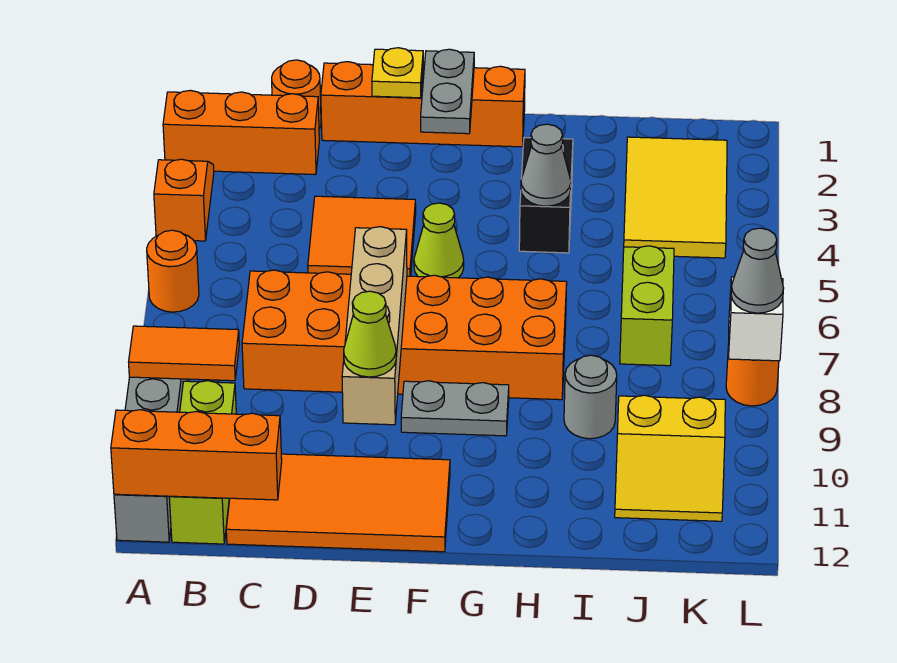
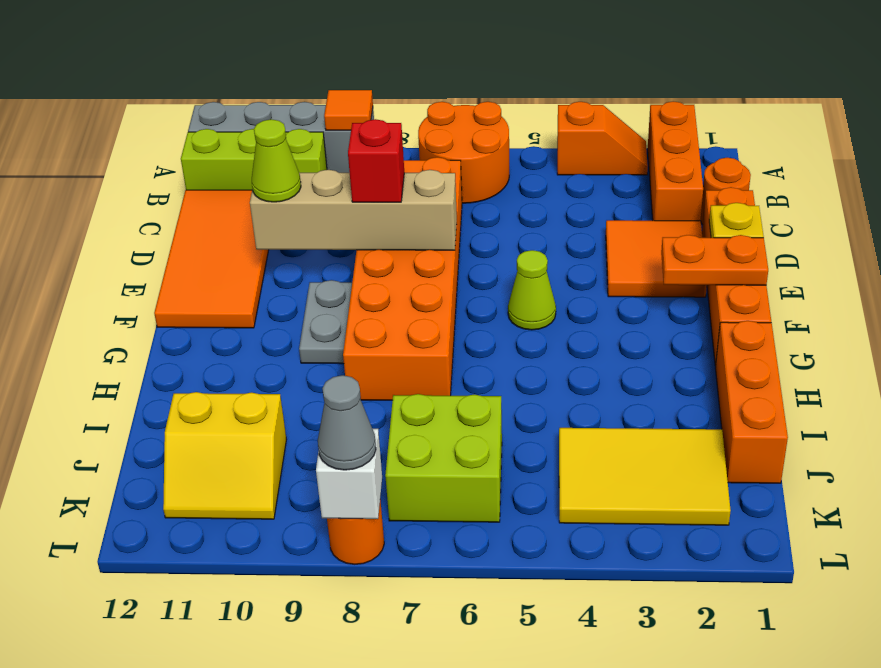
orange round brick A6 level 1 -> orange round brick A6:B7 level 1
orange tile A9:B9 level 2 -> orange tile A9 level 2
orange brick A12:C12 level 2 -> orange brick H1:J1 level 1
orange tile D4:E5 level 1 -> orange tile D2:E3 level 1
none -> red brick E8 level 3
grey plate F1:F2 level 2 -> orange plate F1:F2 level 2
black brick H3:H4 level 1 -> none
grey cone H4 level 2 -> none
grey round brick I9 level 1 -> none
lime brick J6:J7 level 1 -> lime brick J6:K7 level 1
yellow slope J10:K11 level 1 top 10 -> yellow slope J10:K11 level 1 top J

